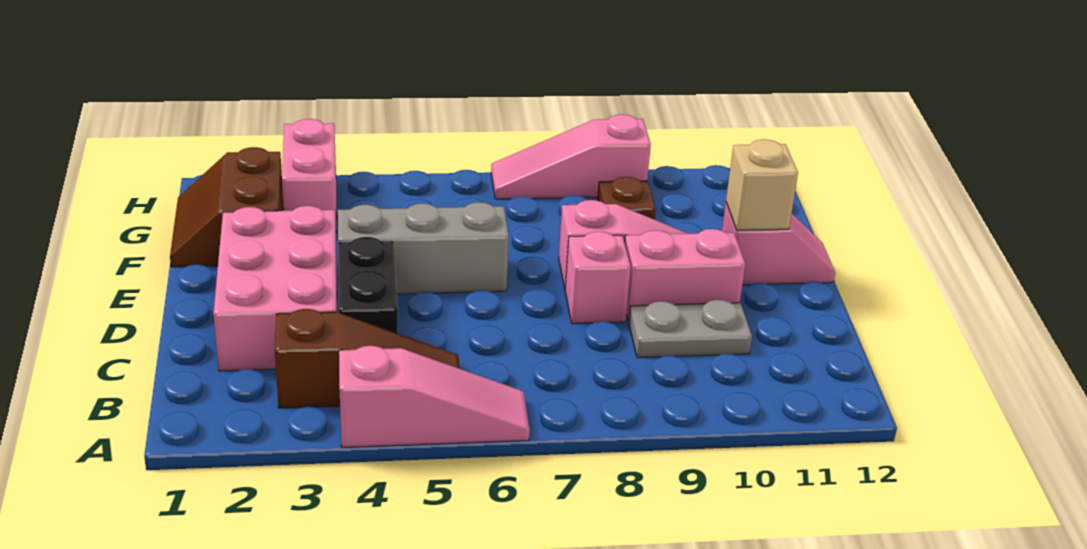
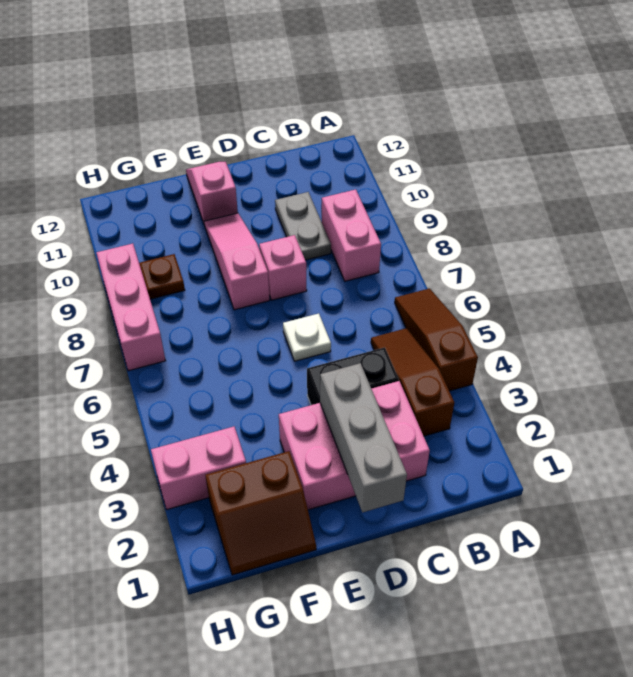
pink slope A4:A6 level 1 top 4 -> brown slope A4:A6 level 1 top 4
none -> white plate D6 level 1
pink brick D9:D10 level 1 -> pink brick B8:B9 level 1
grey brick E4:E6 level 1 -> grey brick D1:D3 level 2
tan brick E11 level 2 -> none
pink slope H7:H9 level 1 top 9 -> pink brick H7:H9 level 1

